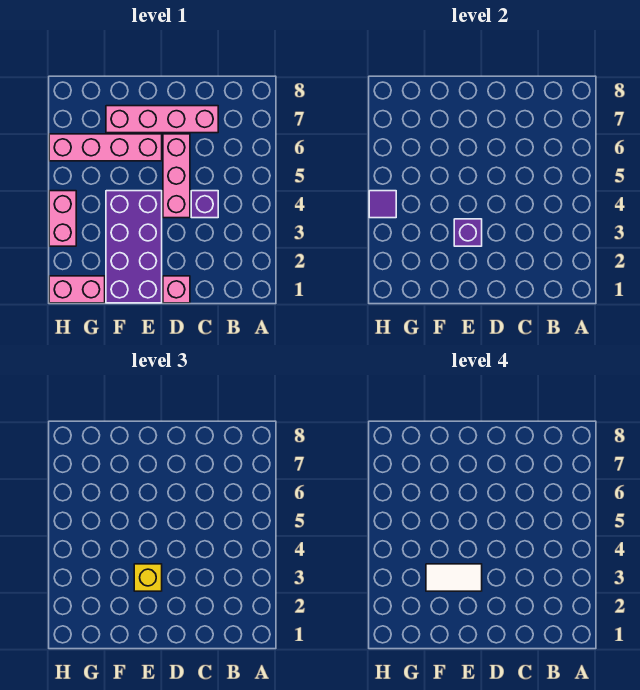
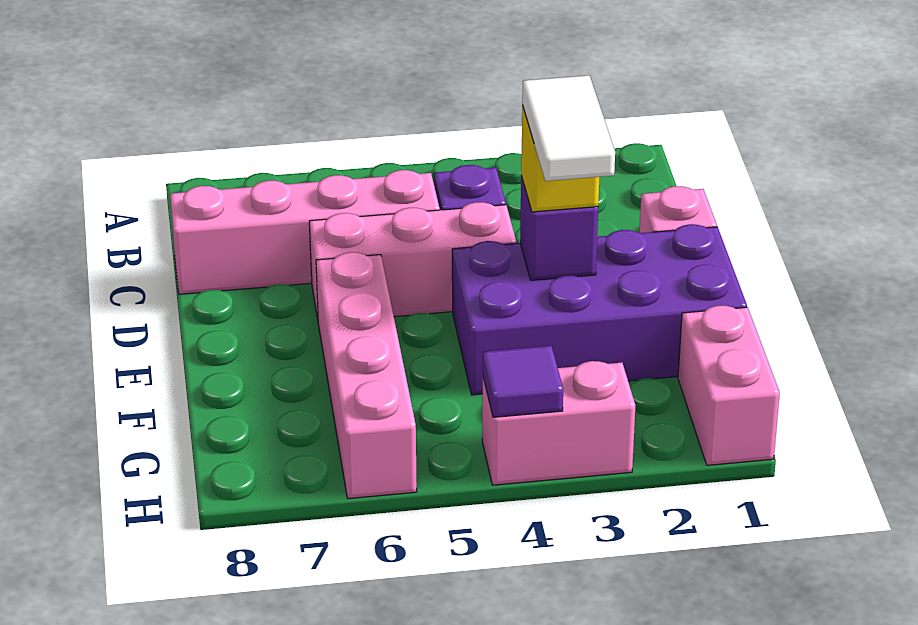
pink brick C7:F7 level 1 -> pink brick C5:C8 level 1

